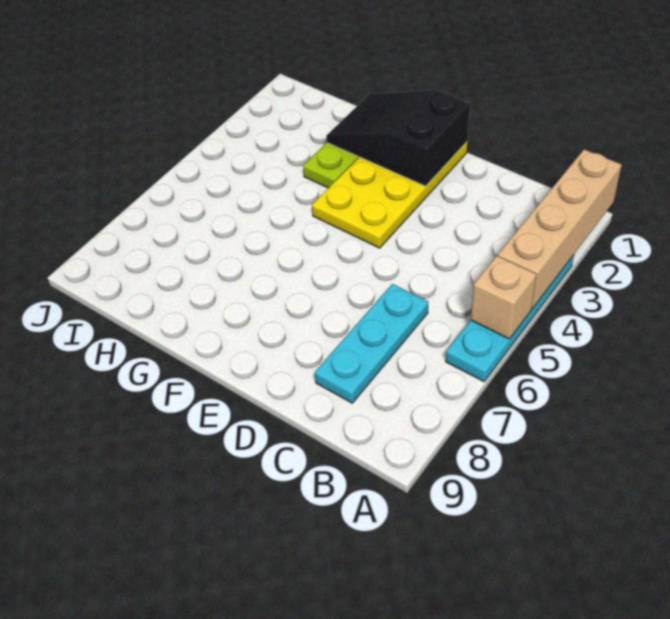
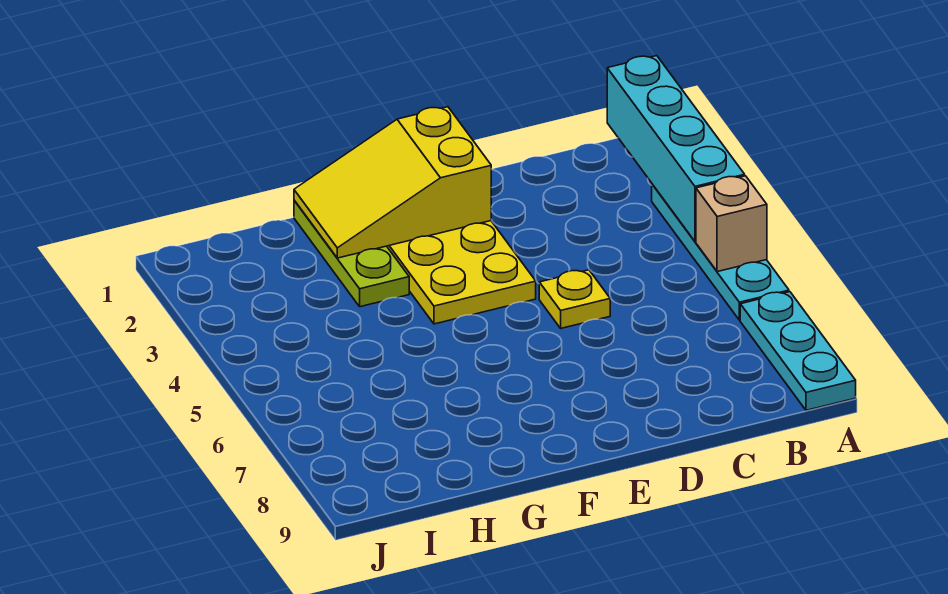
tan brick A1:A4 level 2 -> cyan brick A1:A4 level 2
cyan plate C6:C8 level 1 -> cyan plate A7:A9 level 1
none -> yellow plate D5 level 1
black slope E1:G2 level 2 top E -> yellow slope E1:G2 level 2 top E

